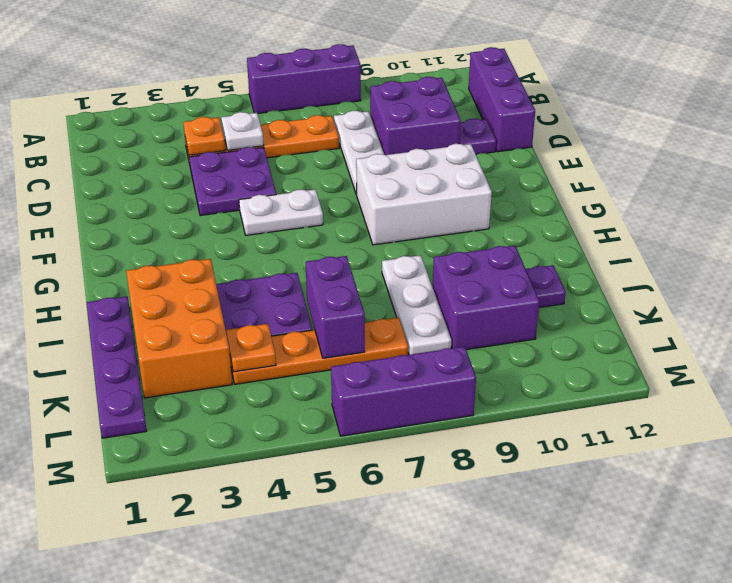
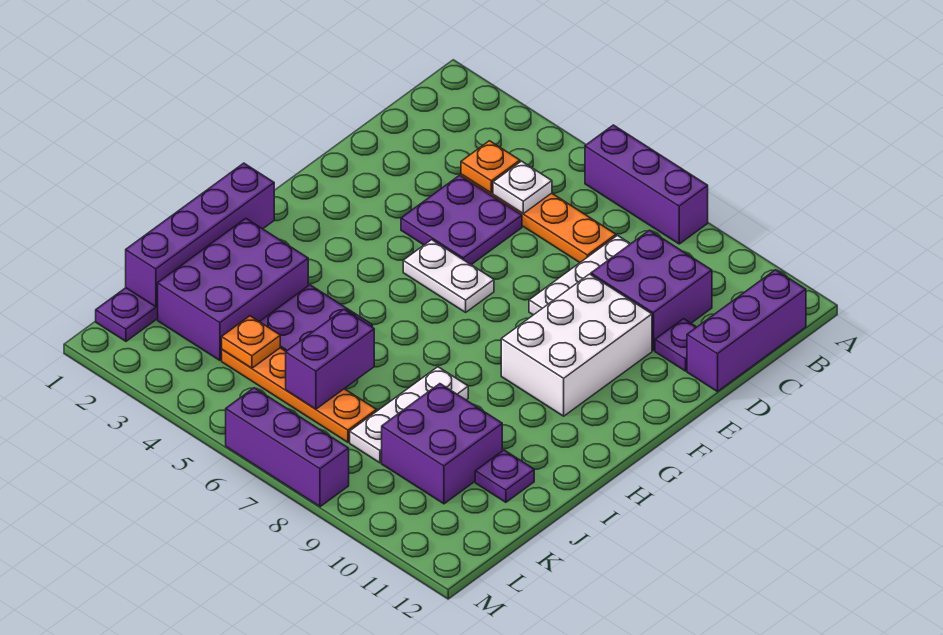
white brick F8:G10 level 1 -> white brick E9:G10 level 1
none -> purple brick H1:K1 level 2
orange brick I2:K3 level 1 -> purple brick I2:K3 level 1

